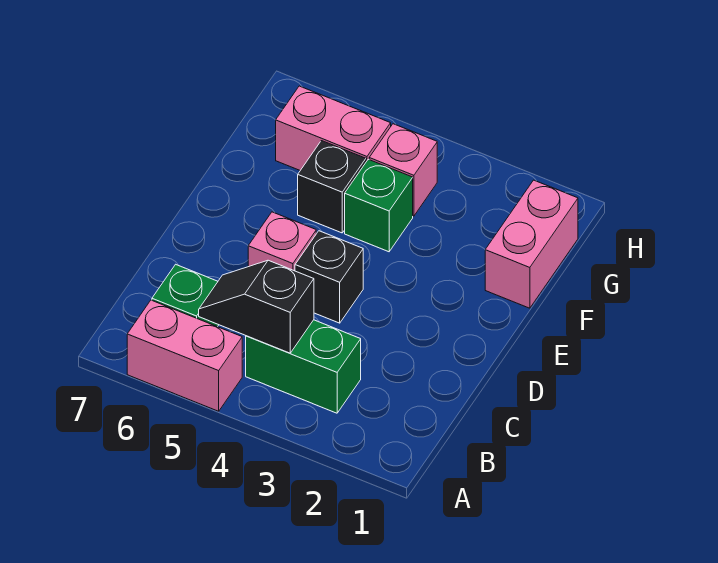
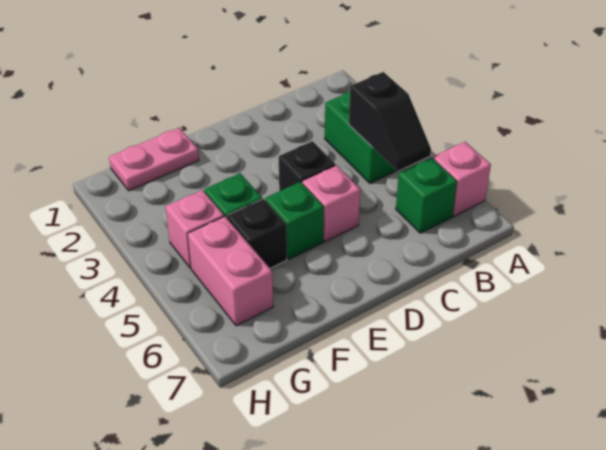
pink brick A5:A6 level 1 -> pink brick A6 level 1
none -> green brick E5 level 1
pink brick F1:G1 level 1 -> pink plate F1:G1 level 1

